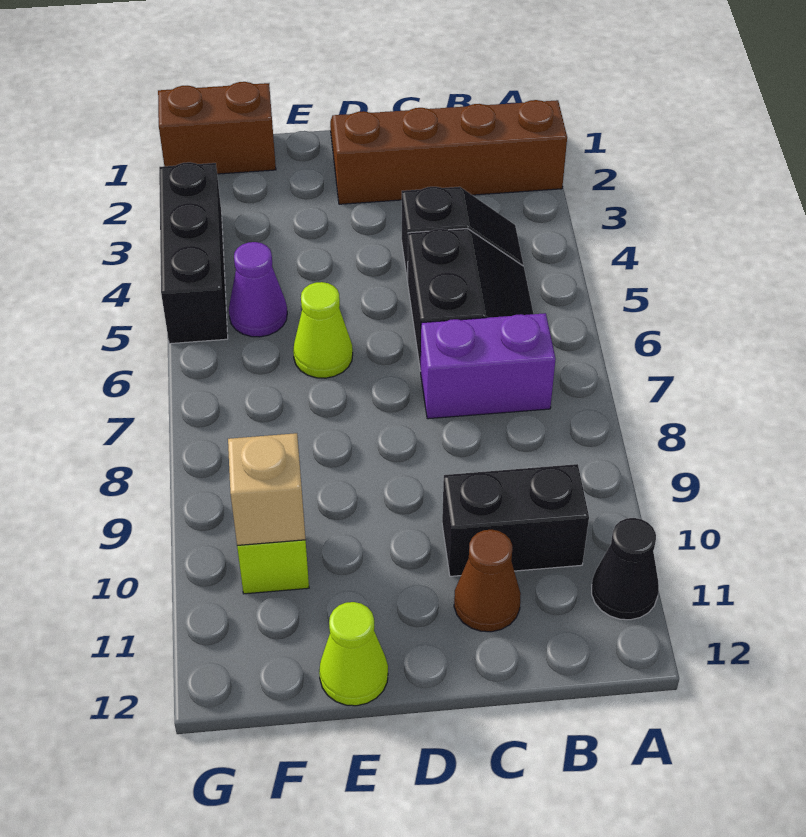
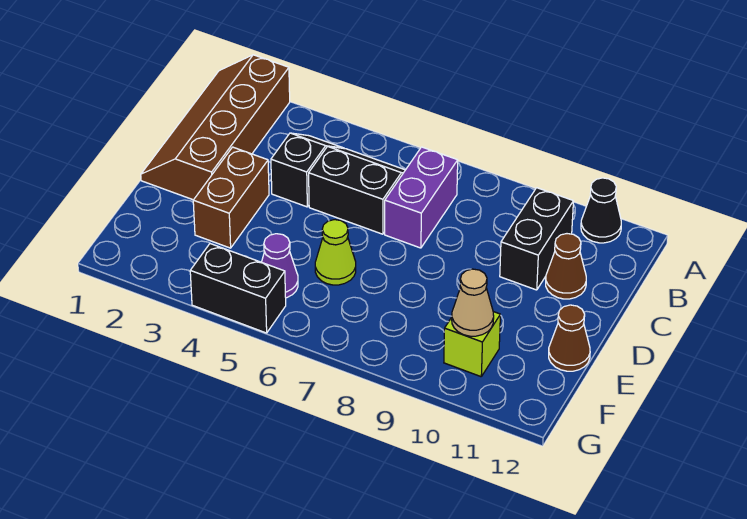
lime cone E12 level 1 -> brown cone E12 level 1
brown brick F1:G1 level 1 -> brown brick D3:E3 level 1
tan brick F10 level 2 -> tan cone F10 level 2
black brick G3:G5 level 1 -> black brick G4:G5 level 1

